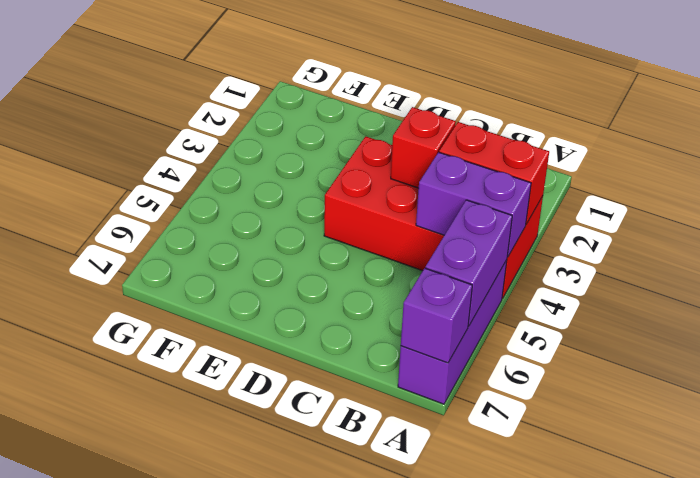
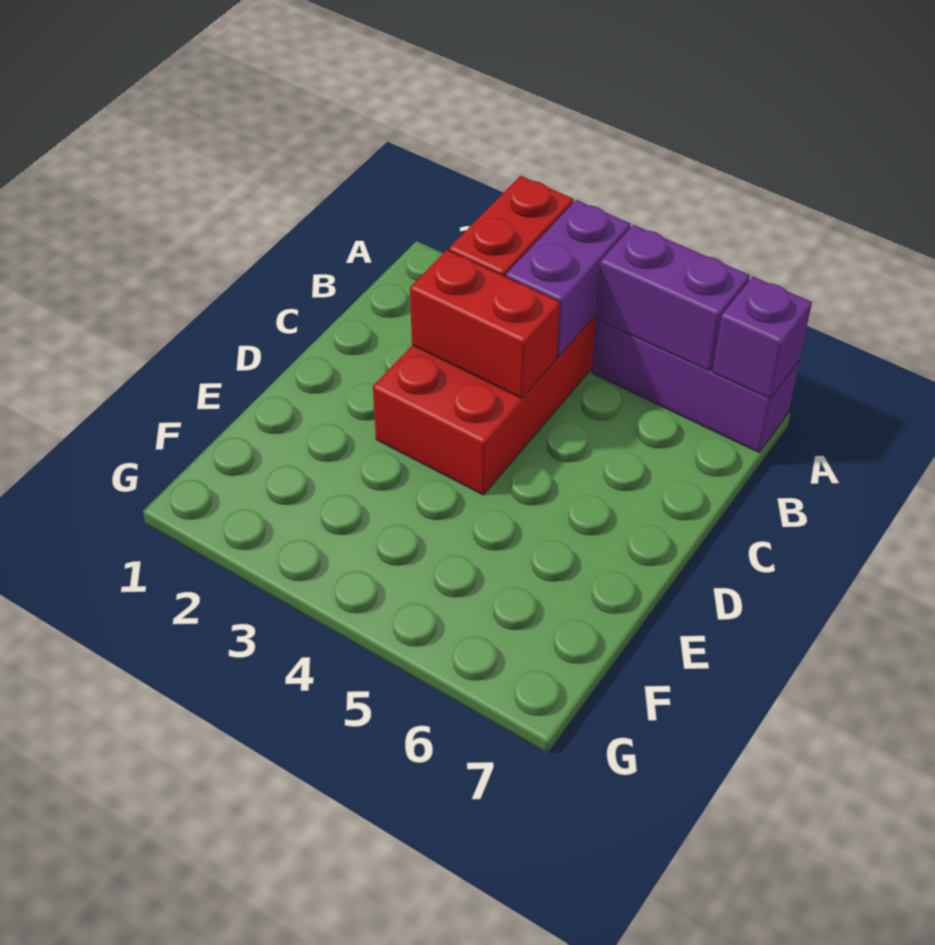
red brick C3 level 2 -> red brick C3:C4 level 2

